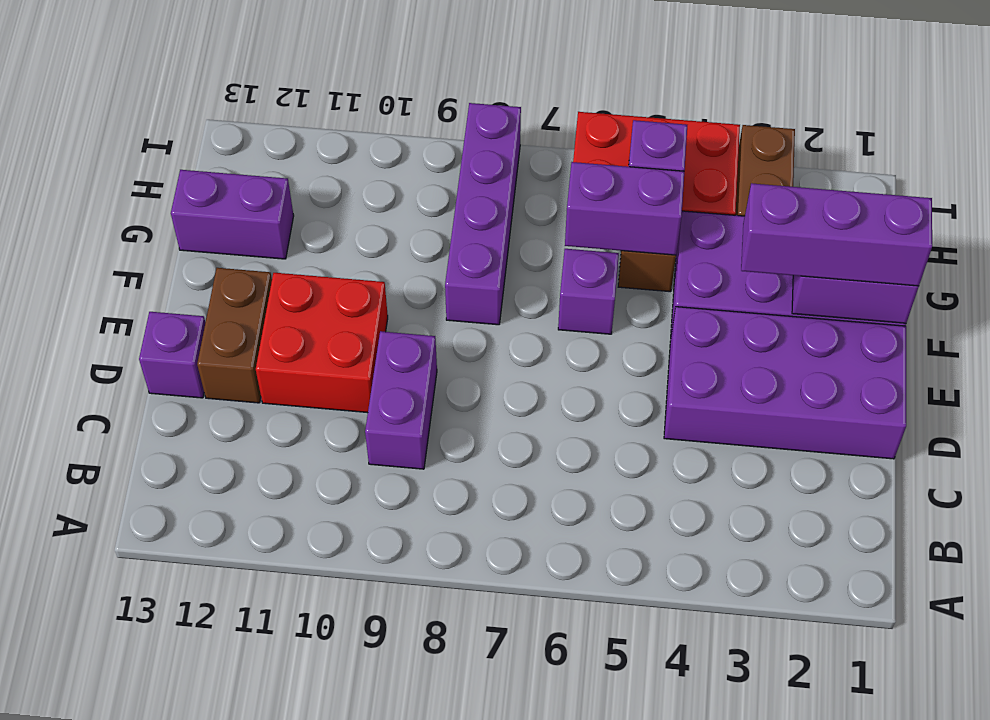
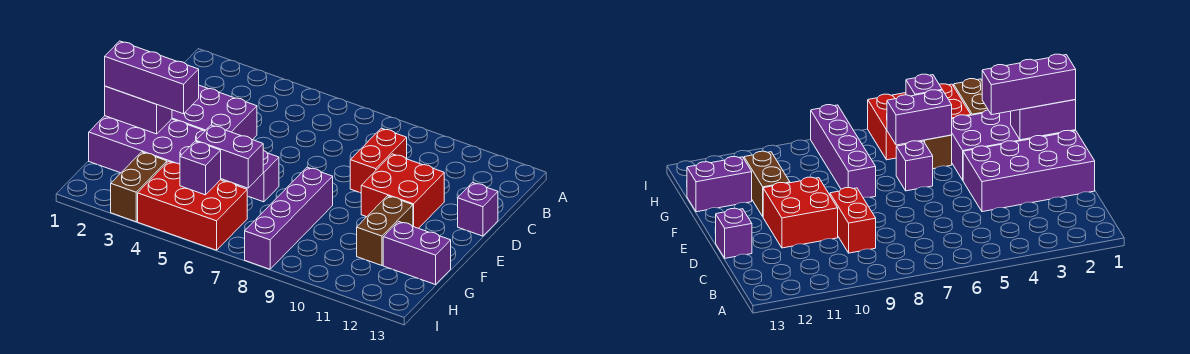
purple brick C9:D9 level 1 -> red brick C9:D9 level 1
brown brick D12:E12 level 1 -> brown brick F11:G11 level 1

